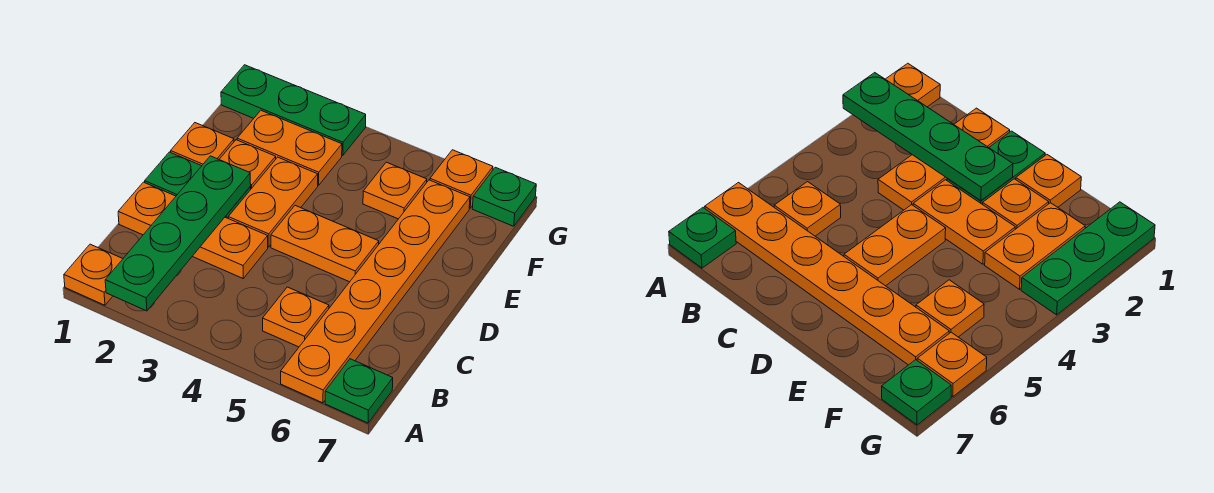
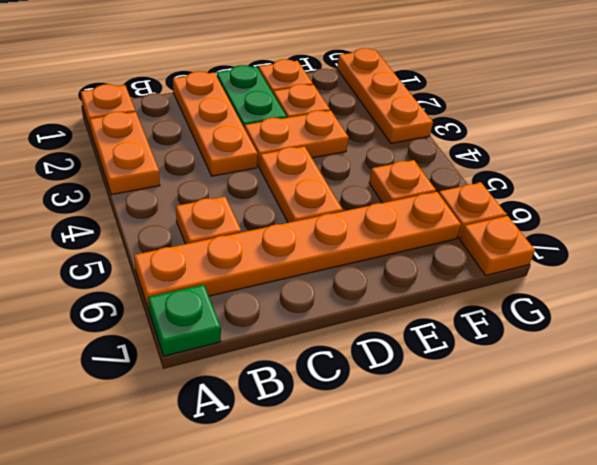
green plate A2:D2 level 2 -> none
orange plate F2:F3 level 1 -> orange plate A2:A3 level 1
green plate G1:G3 level 1 -> orange plate G1:G3 level 1
green plate G7 level 1 -> orange plate G7 level 1

